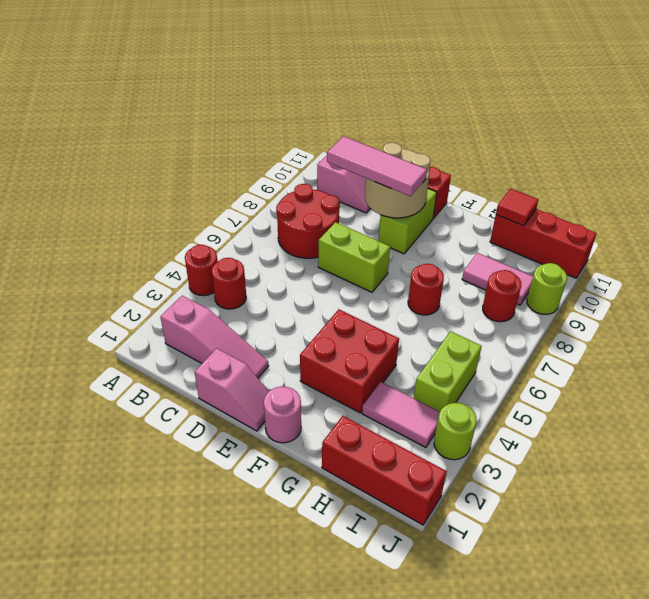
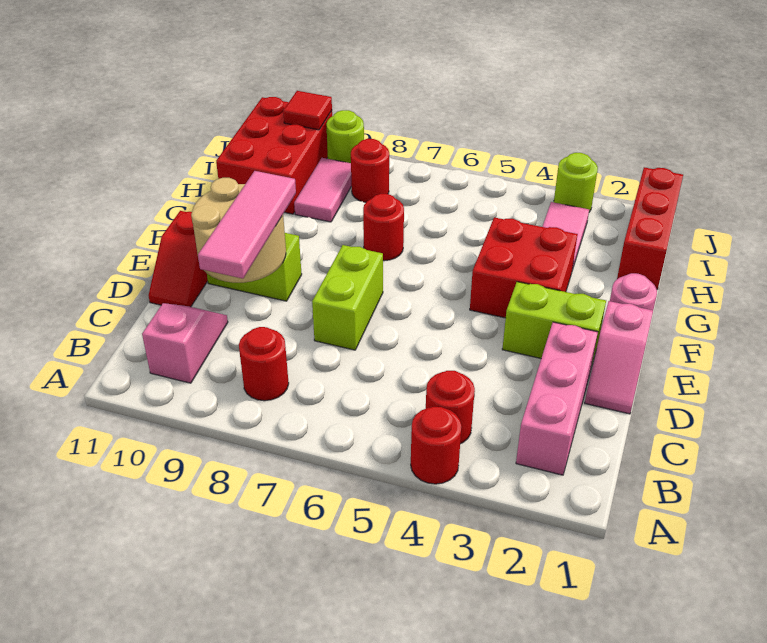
pink slope B2:D2 level 1 top B -> pink brick B2:D2 level 1
red round brick B7:C8 level 1 -> red round brick B8 level 1
pink slope D1:E1 level 1 top D -> pink slope D1:E1 level 1 top E
red brick H11:J11 level 1 -> red brick H10:J11 level 1
red tile H11 level 2 -> red tile J10 level 2
lime brick I4:I5 level 1 -> lime brick E2:E3 level 1

